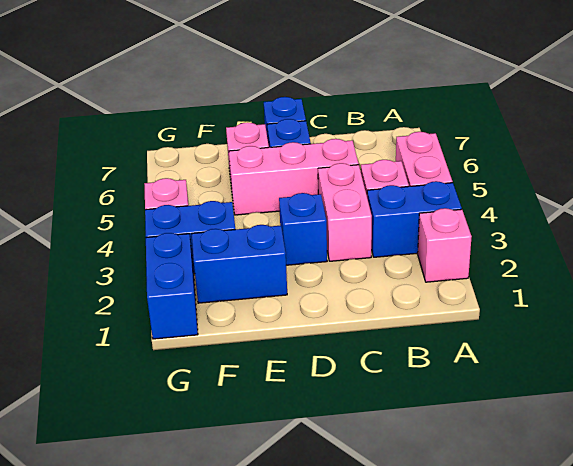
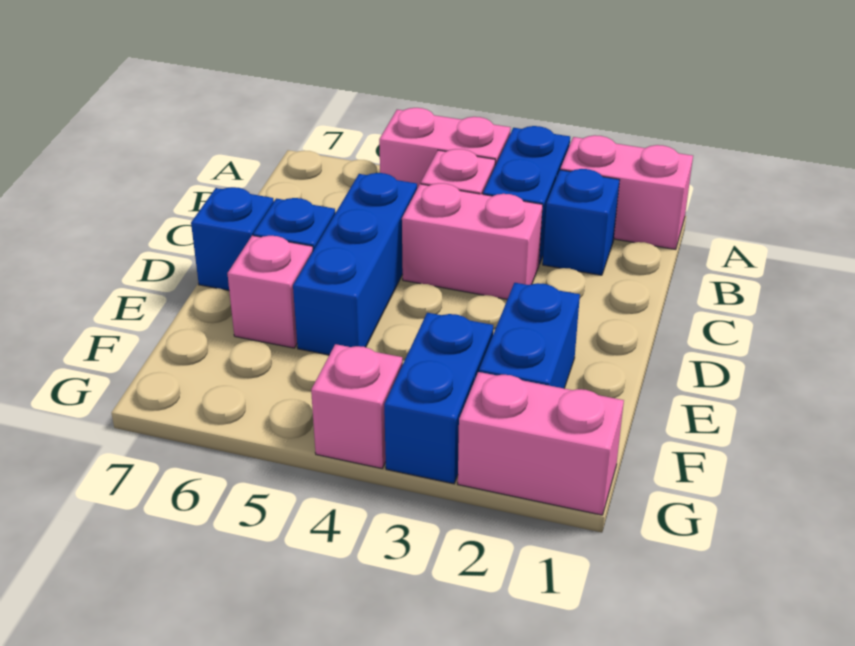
pink brick A2 level 1 -> pink brick A1:A2 level 1
pink brick C5:E5 level 1 -> blue brick C5:E5 level 1
blue brick D3 level 1 -> blue brick B2 level 1
blue brick G1:G2 level 1 -> pink brick G1:G2 level 1

